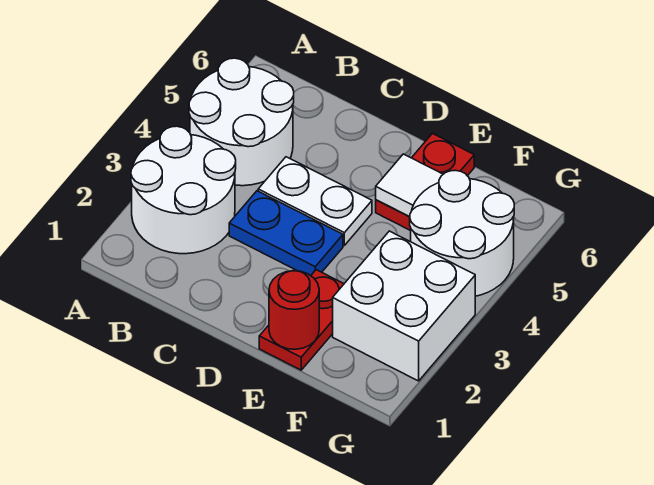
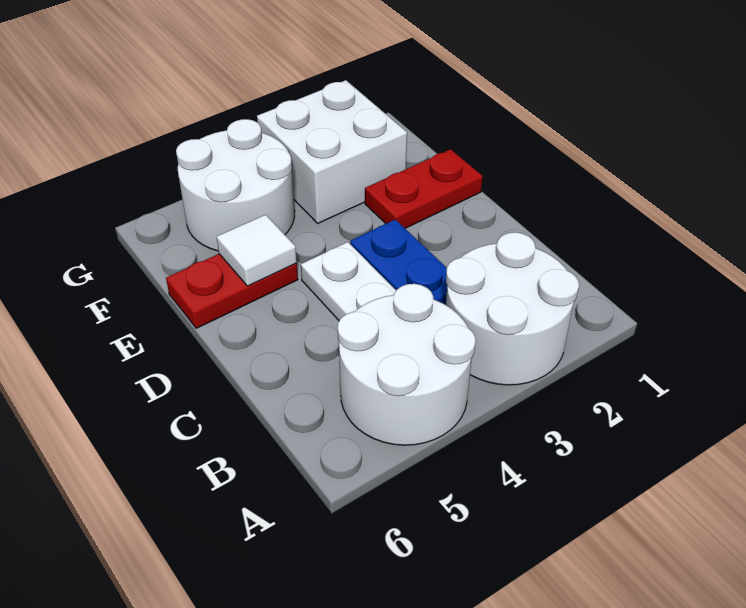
red round brick E1 level 2 -> none

